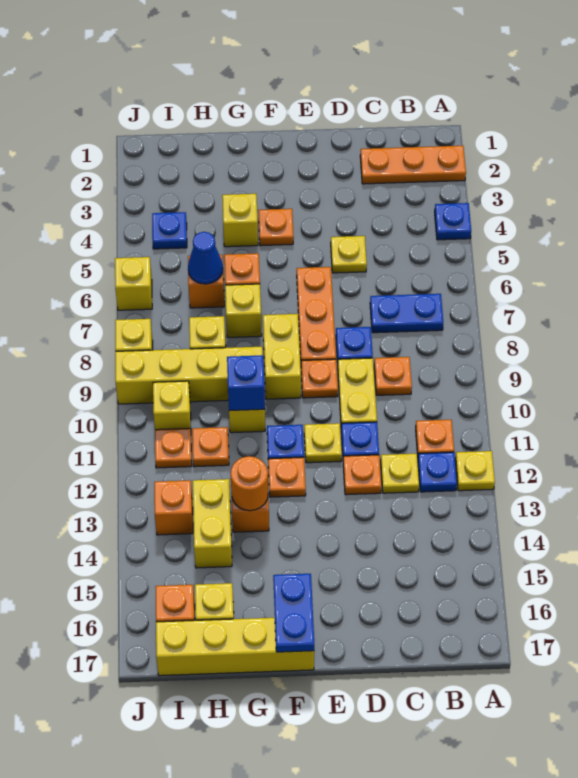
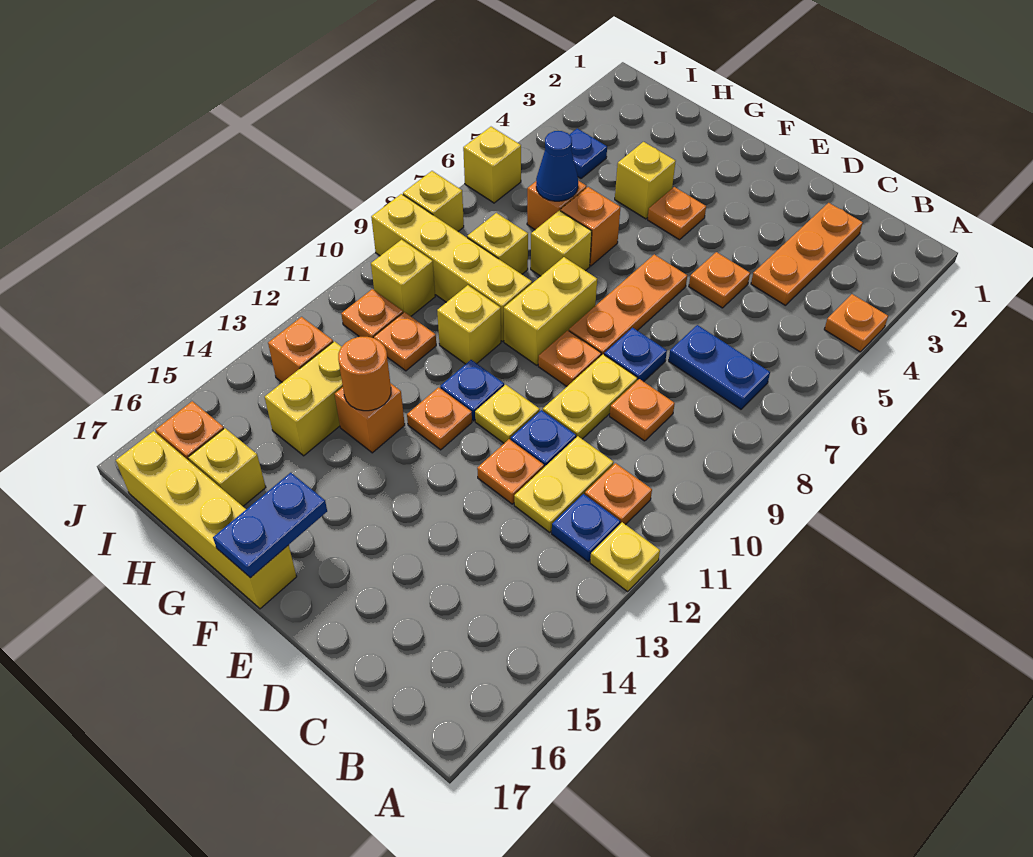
orange plate A2:C2 level 1 -> orange plate C2:C4 level 1
blue plate A4 level 1 -> orange plate A4 level 1
yellow plate C12 level 1 -> yellow plate C11:C12 level 1
yellow plate D5 level 1 -> orange plate D5 level 1
blue brick G10 level 2 -> none

